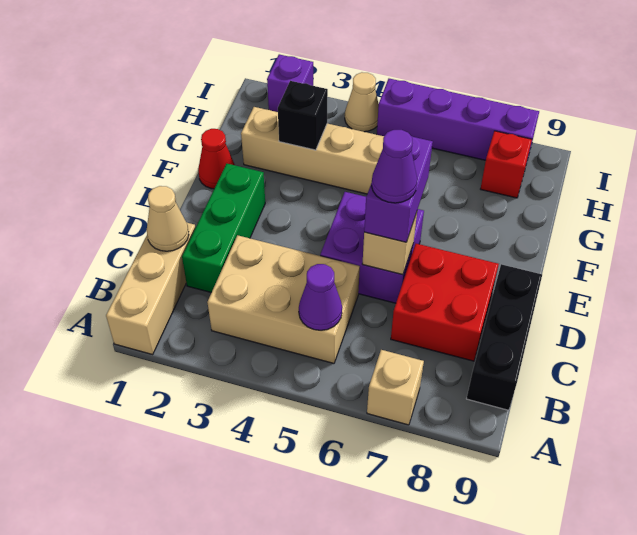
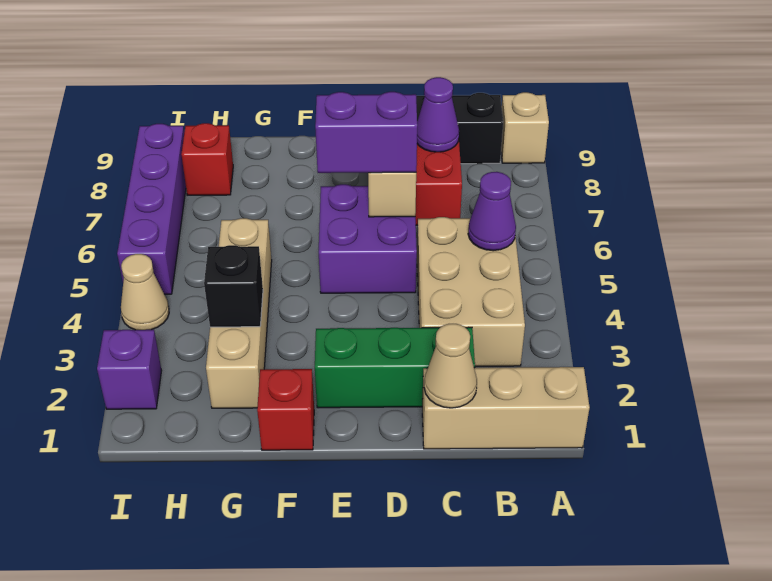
tan brick A7 level 1 -> tan brick A9 level 1
purple cone D6 level 4 -> purple cone C8 level 2
red cone F1 level 1 -> red brick F1 level 1

